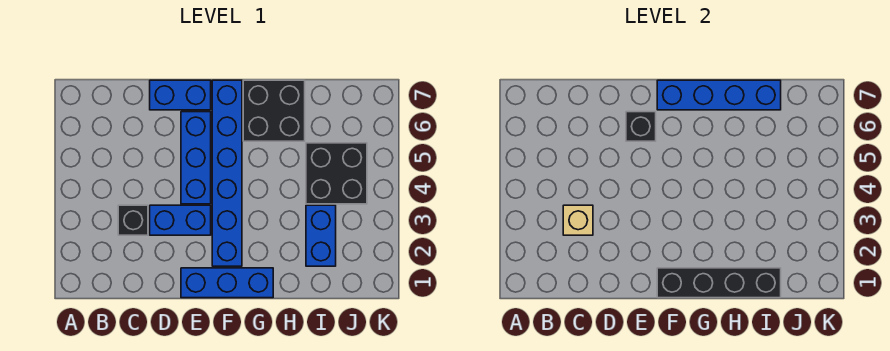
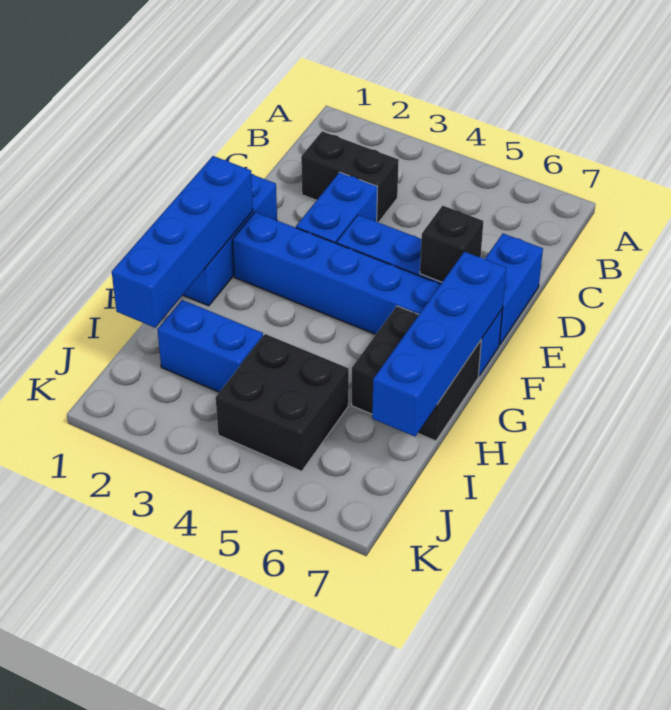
black brick C3 level 1 -> black brick C2:C3 level 1
tan brick C3 level 2 -> none
black brick F1:I1 level 2 -> blue brick F1:I1 level 2

